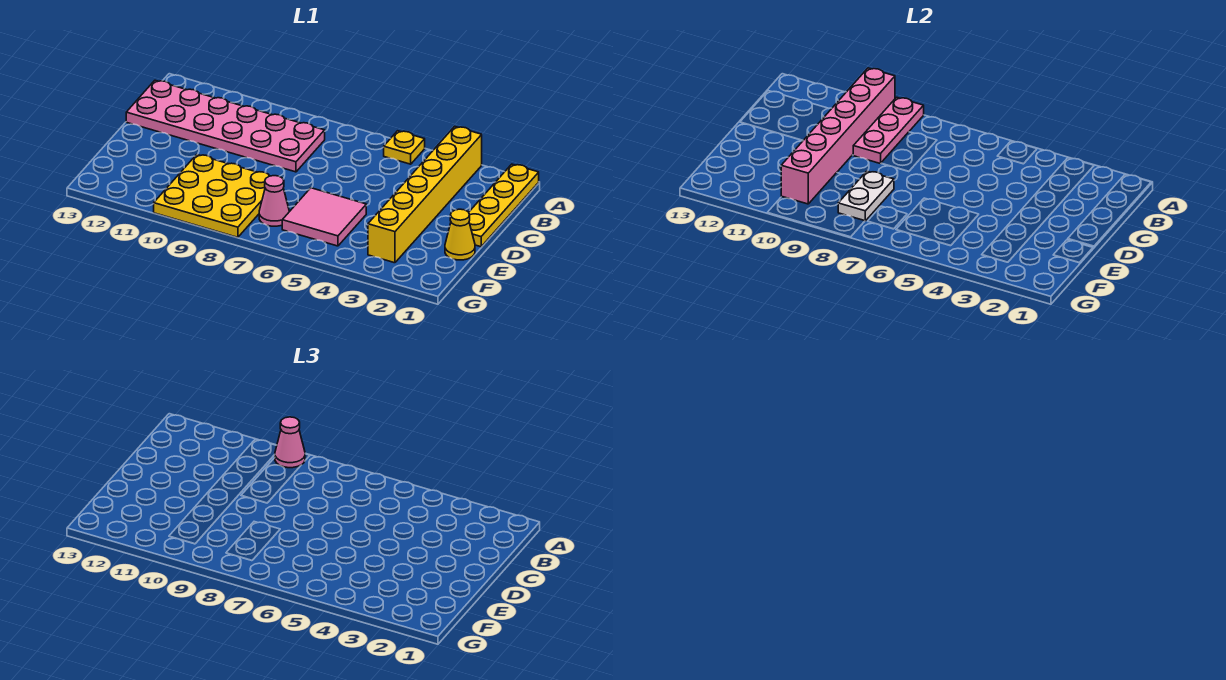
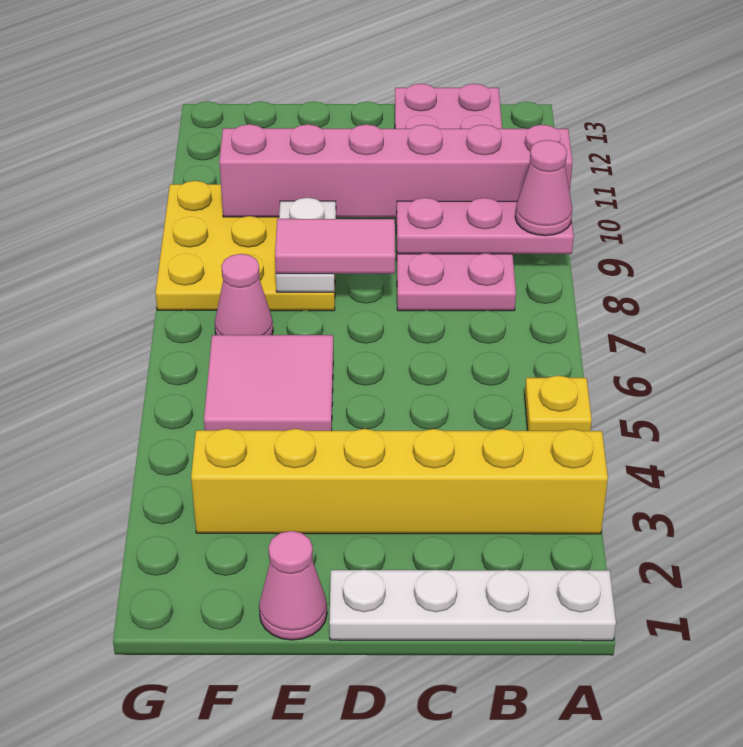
yellow plate A1:D1 level 1 -> white plate A1:D1 level 1
none -> pink tile D8:E8 level 3
yellow cone E1 level 1 -> pink cone E1 level 1
white plate E8:F8 level 2 -> white plate E8:E9 level 2

